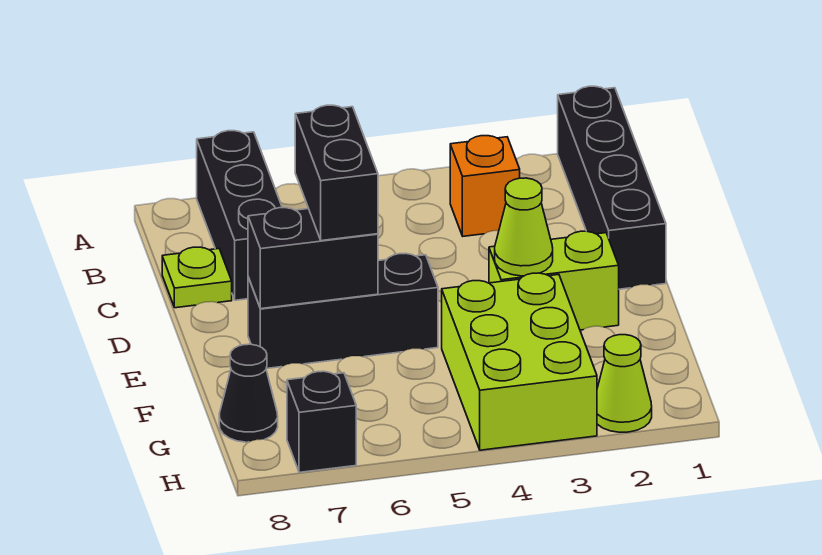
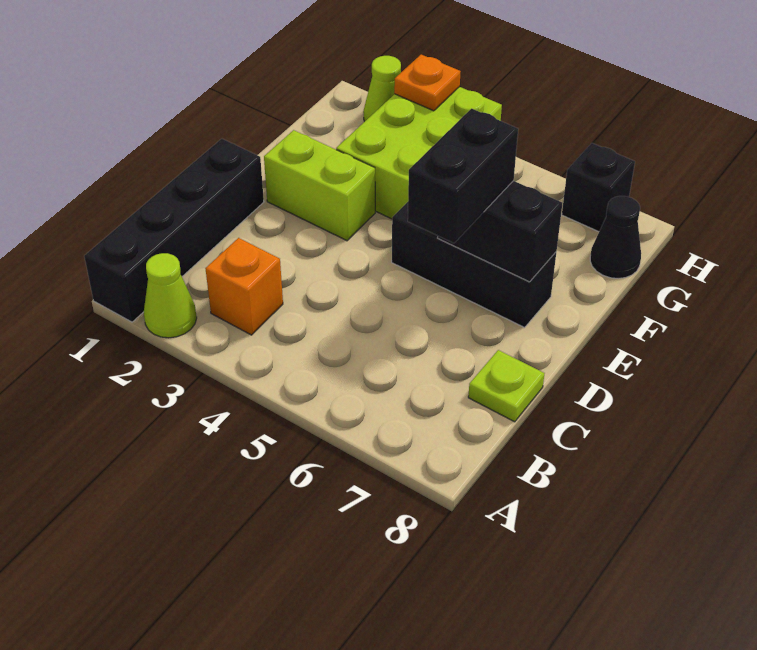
black brick A7:C7 level 1 -> none
lime cone E3 level 2 -> lime cone A2 level 1
none -> orange plate H3 level 2

